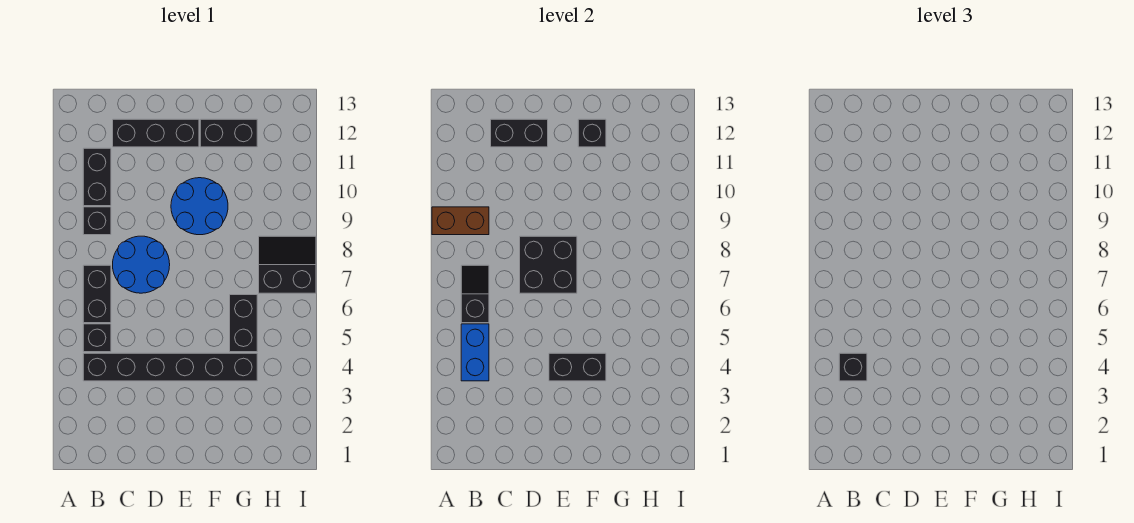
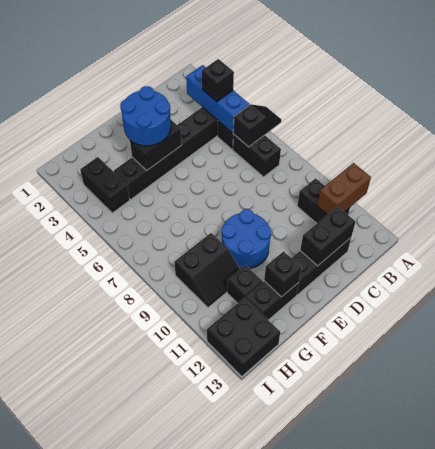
brown brick A9:B9 level 2 -> brown brick A11:B11 level 2
blue brick B4:B5 level 2 -> blue brick B3:B5 level 2
black slope B6:B7 level 2 top 6 -> black slope A6:B6 level 2 top B
black brick B9 level 1 -> black brick G11 level 1
blue round brick C7:D8 level 1 -> blue round brick E3:F4 level 3
black brick D7:E8 level 2 -> black brick H12:I13 level 1
black brick G5:G6 level 1 -> black brick H3:H4 level 1
black slope H7:I8 level 1 top 7 -> black slope G9:H10 level 1 top 9

